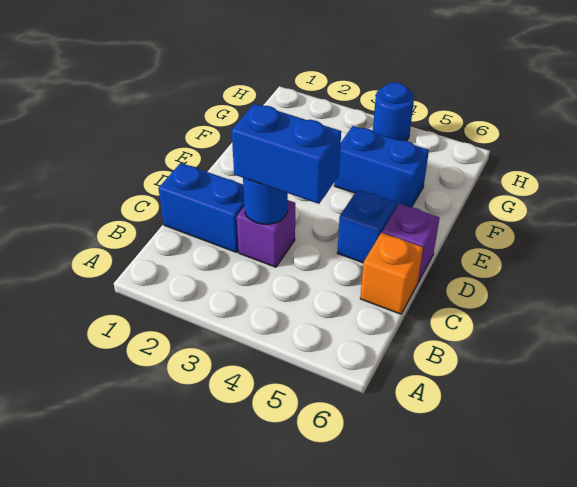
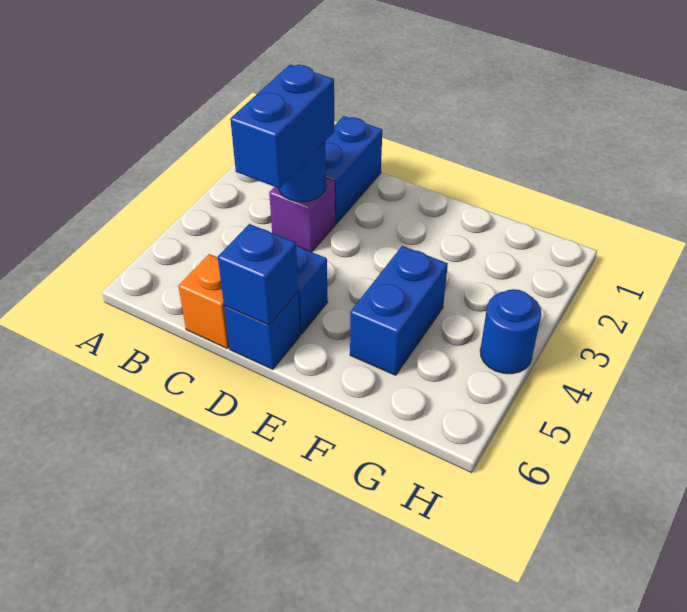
purple brick D6 level 1 -> blue brick D6 level 1
none -> blue brick D6 level 2

